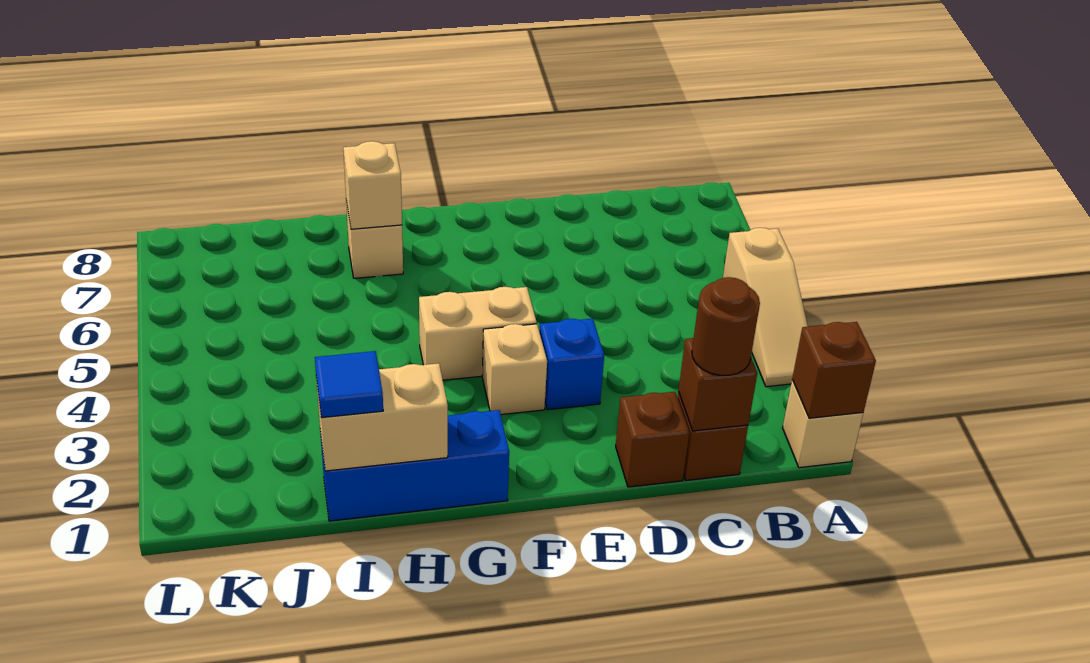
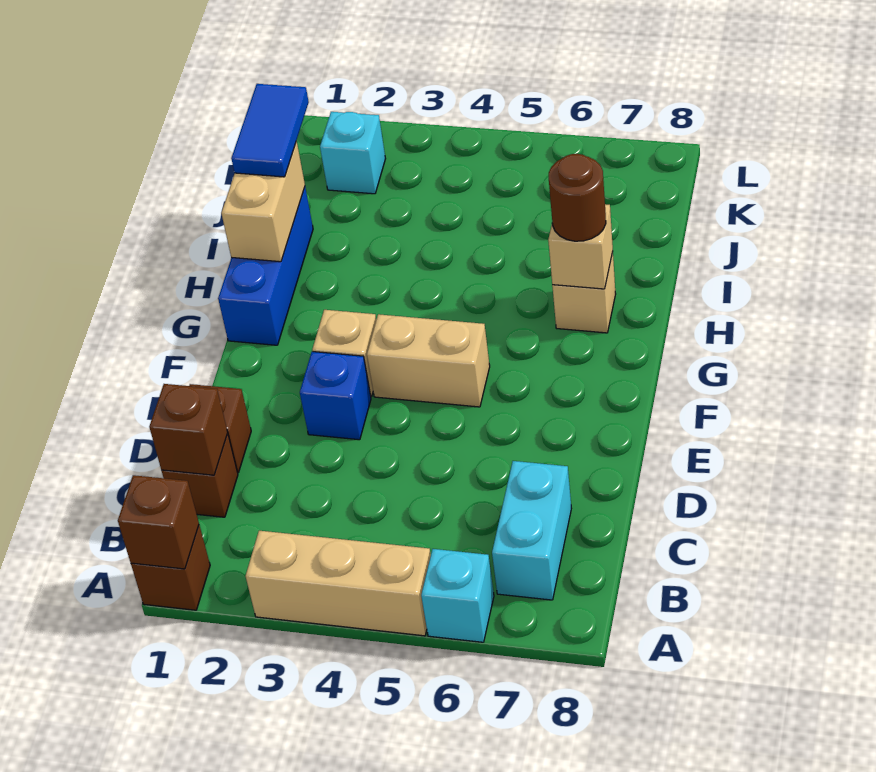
tan brick A1 level 1 -> brown brick A1 level 1
tan slope A3:A5 level 1 top 5 -> tan brick A3:A5 level 1
none -> cyan brick A6 level 1
none -> cyan brick B7:C7 level 1
brown round brick C1 level 3 -> brown round brick H7 level 3
tan brick F4:G4 level 1 -> tan brick F4:F5 level 1
blue tile I1 level 3 -> blue tile I1:J1 level 3
none -> cyan brick K2 level 1

